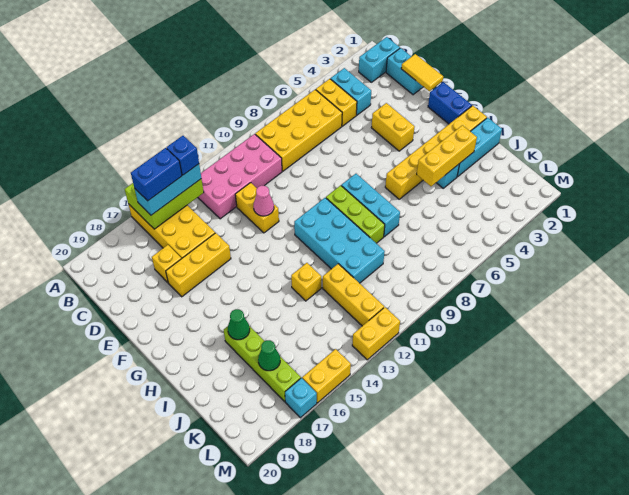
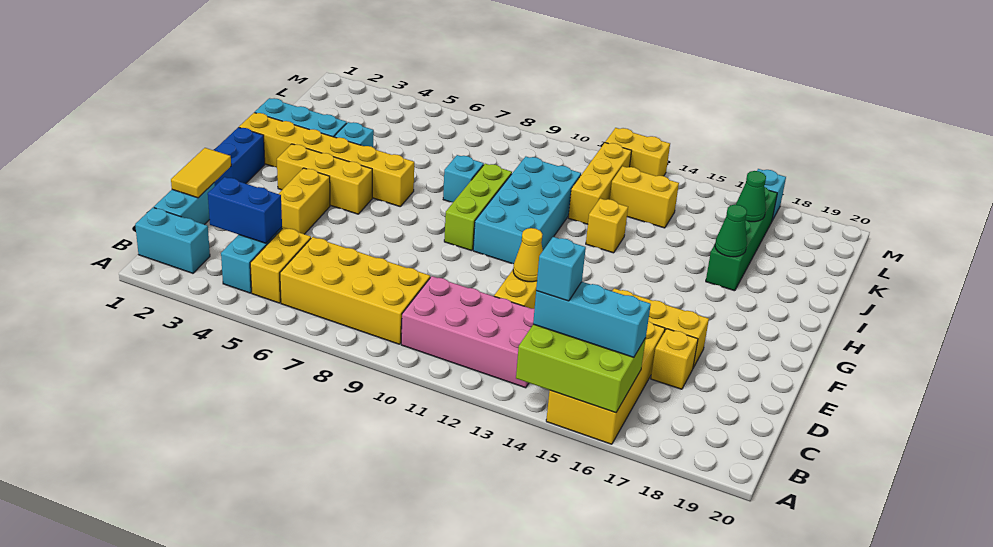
blue brick B14 level 4 -> cyan brick B14 level 4
blue brick B15:B16 level 4 -> blue brick C3:C4 level 2
pink cone E12 level 2 -> yellow cone E12 level 2
cyan brick G8:I8 level 1 -> cyan brick I8 level 1
yellow brick I3:I5 level 2 -> yellow brick G3:G5 level 1
lime brick I17:L17 level 1 -> green brick I17:L17 level 1
yellow brick M15:M16 level 1 -> yellow brick K13:K14 level 1

